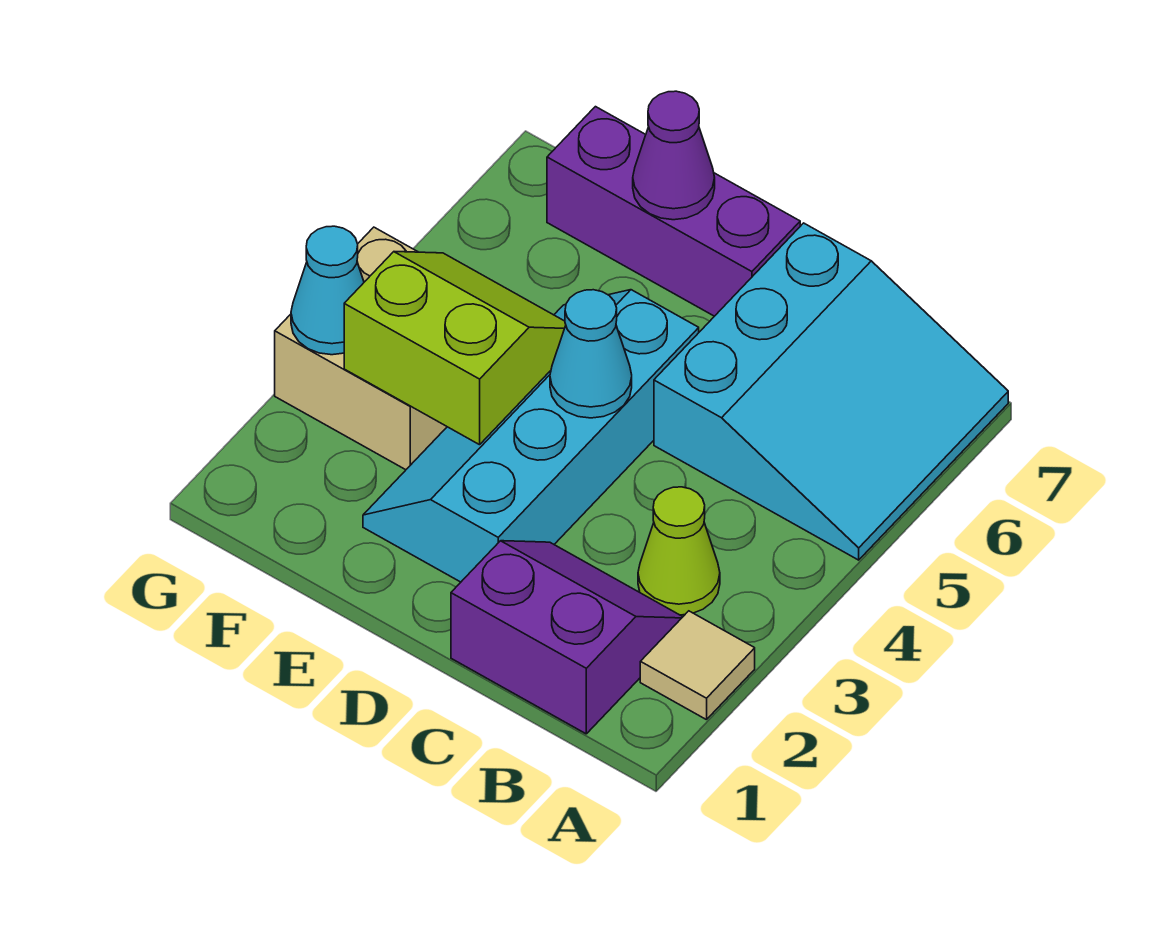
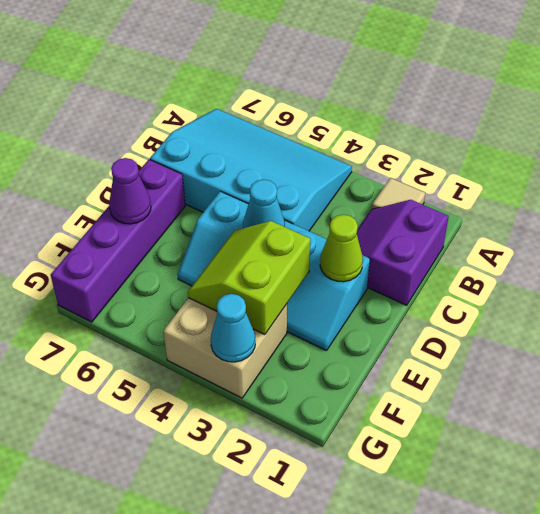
cyan slope A5:C7 level 1 top C -> cyan slope A4:C7 level 1 top C
lime cone B3 level 1 -> lime cone D2 level 2
purple brick D7:F7 level 1 -> purple brick D7:G7 level 1

